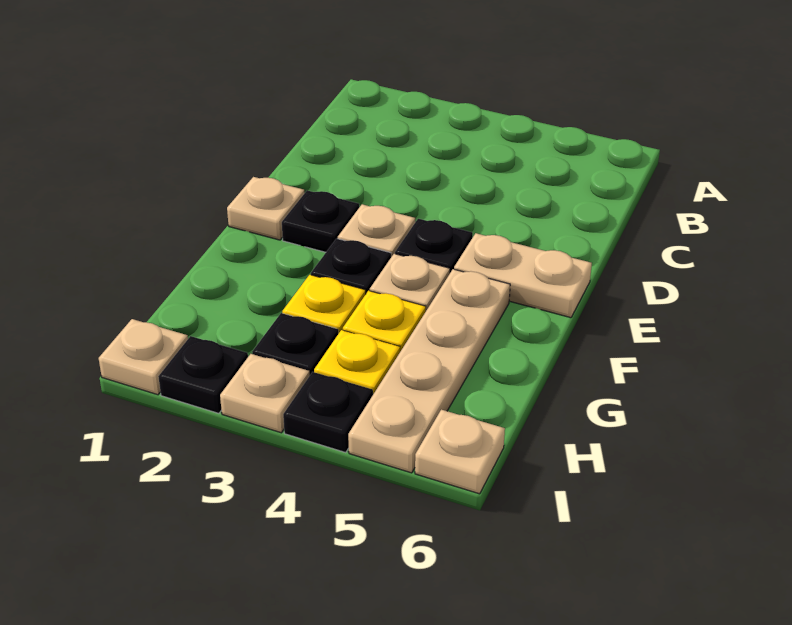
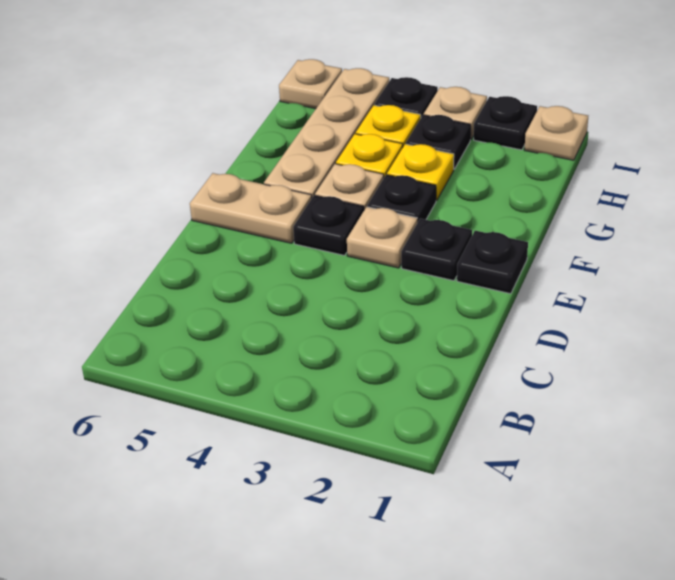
tan plate E1 level 1 -> black plate E1 level 1

